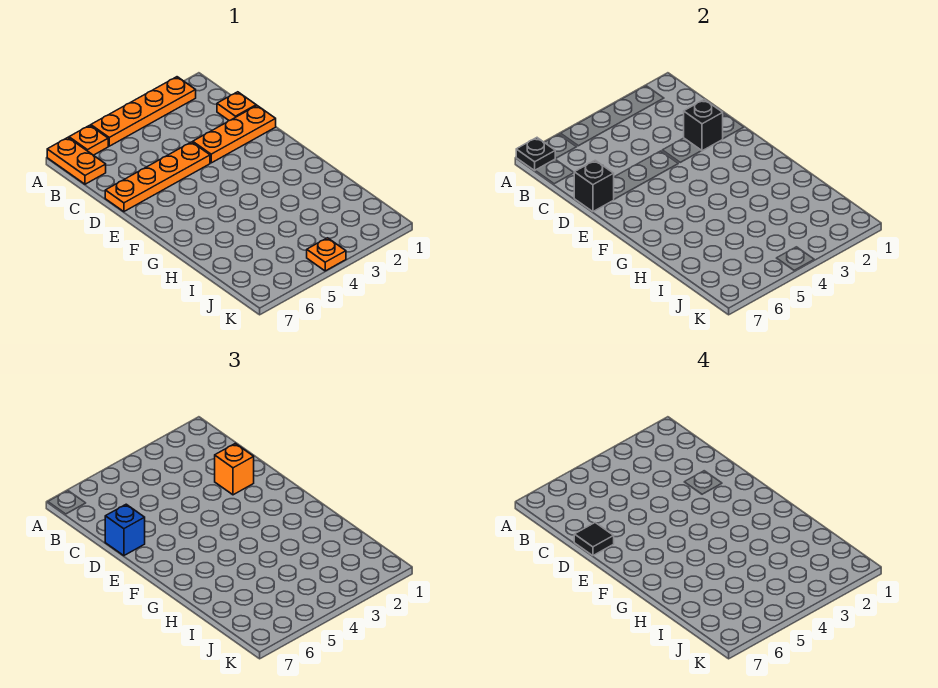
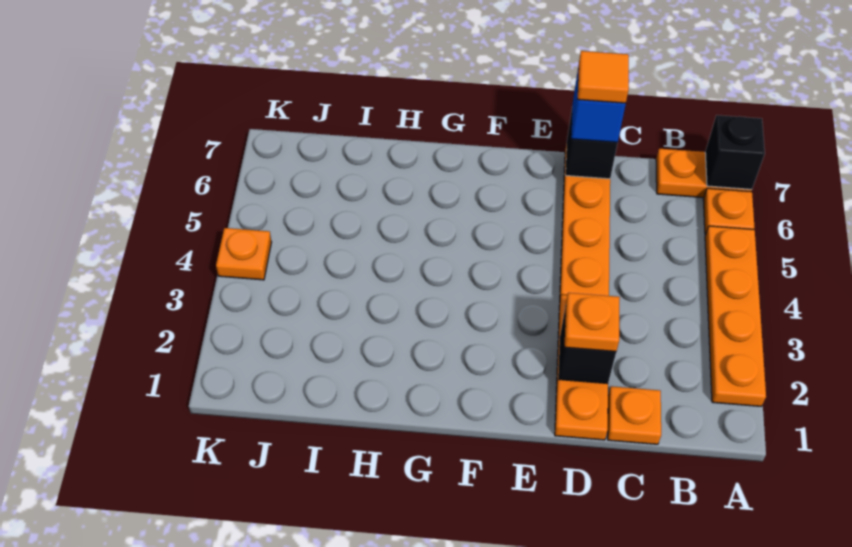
black plate A7 level 2 -> black brick A7 level 2
orange brick D2 level 3 -> orange plate D2 level 3
black tile D7 level 4 -> orange tile D7 level 4

